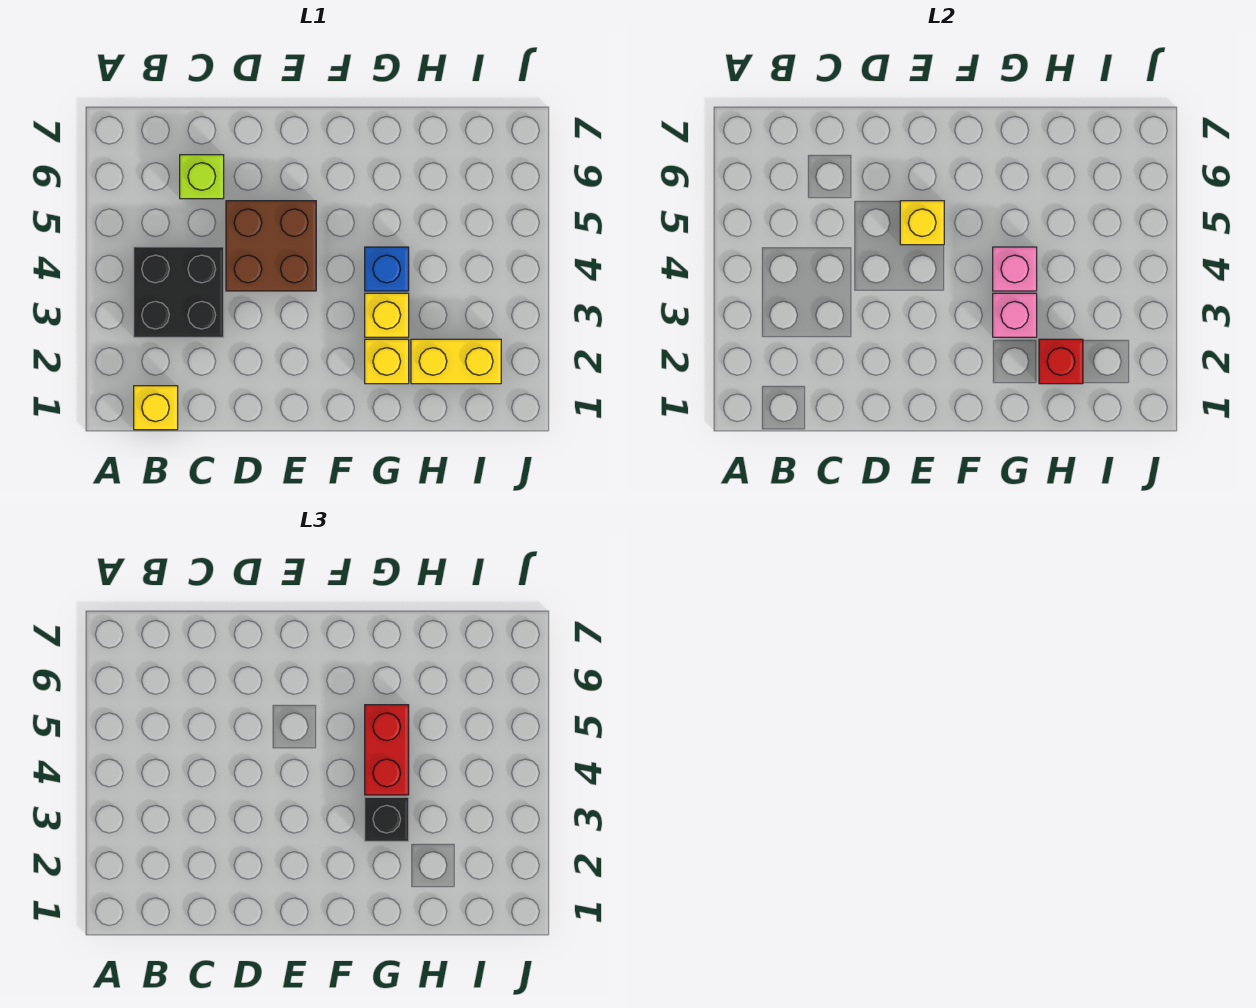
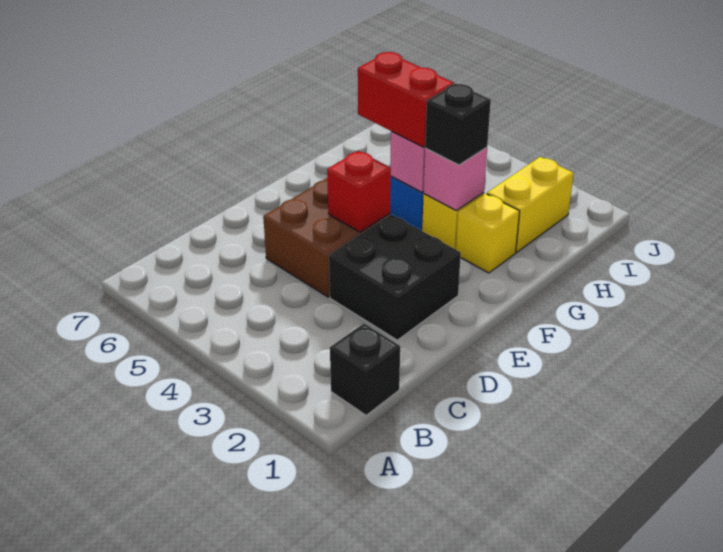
yellow brick B1 level 1 -> black brick B1 level 1
black brick B3:C4 level 1 -> black brick D2:E3 level 1
lime brick C6 level 1 -> none
yellow brick E5 level 2 -> none
red brick H2 level 2 -> red brick E4 level 2

